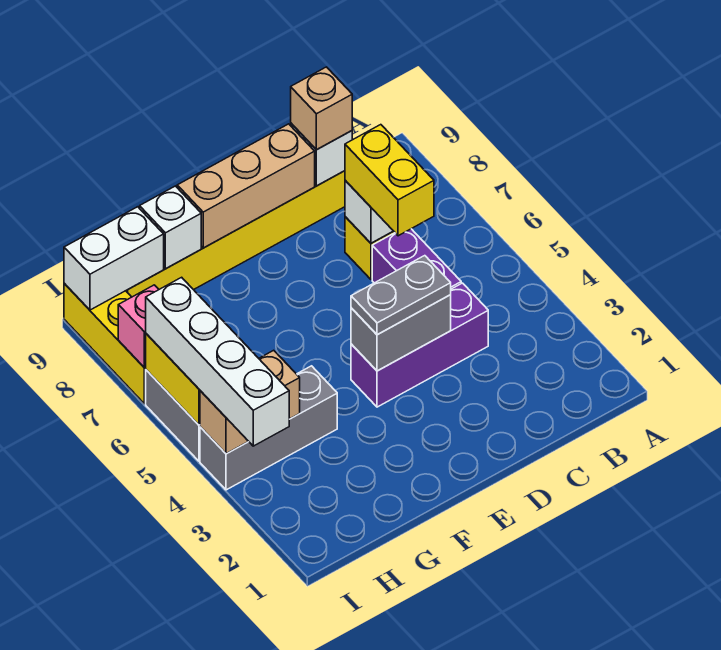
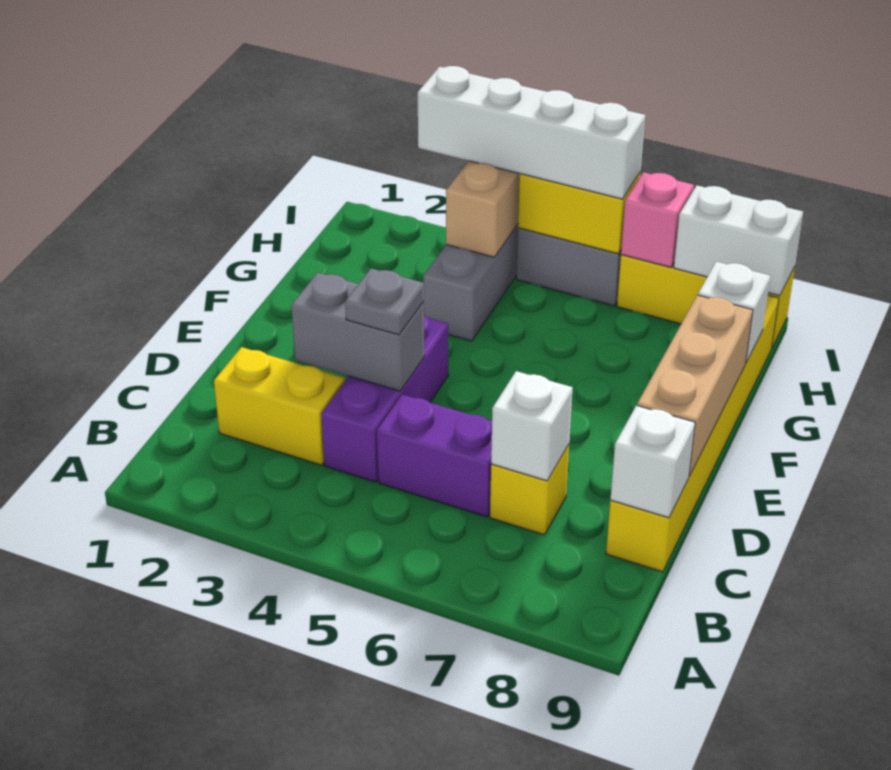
yellow brick C6:C7 level 3 -> yellow brick C2:C3 level 1
tan brick C9 level 3 -> none
grey brick D4:E4 level 2 -> grey brick D3:D4 level 2
grey plate D4:E4 level 3 -> grey plate D4 level 3
white brick H9:I9 level 2 -> white brick I8:I9 level 2

